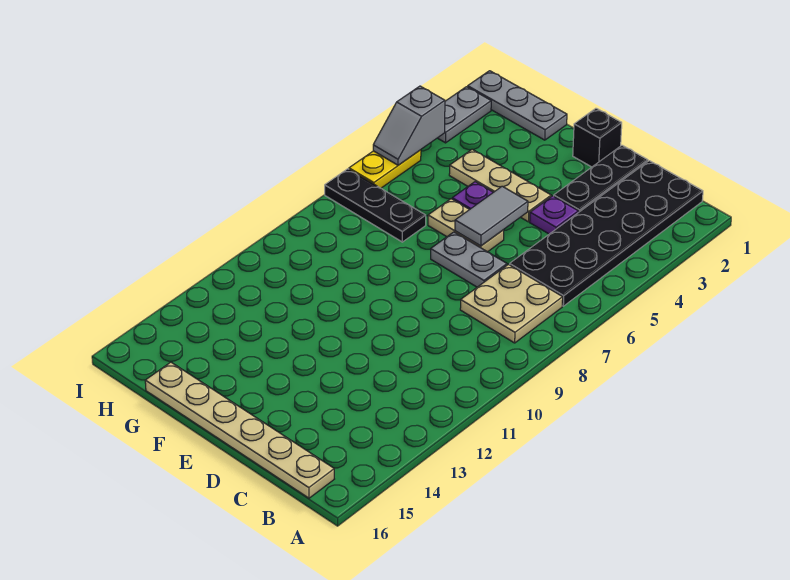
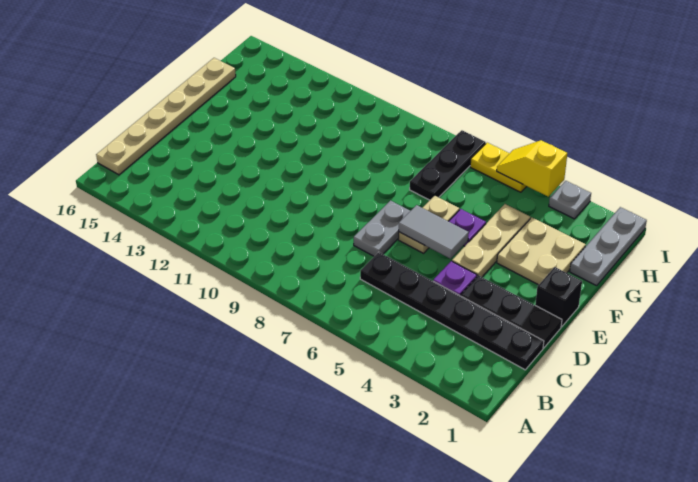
black plate B1:C6 level 1 -> black plate C1:C6 level 1
tan plate B7:C8 level 1 -> tan plate F2:G3 level 1
grey plate I2:I3 level 1 -> grey plate I3 level 1
grey slope I4:I5 level 2 top 4 -> yellow slope I4:I5 level 2 top 4

